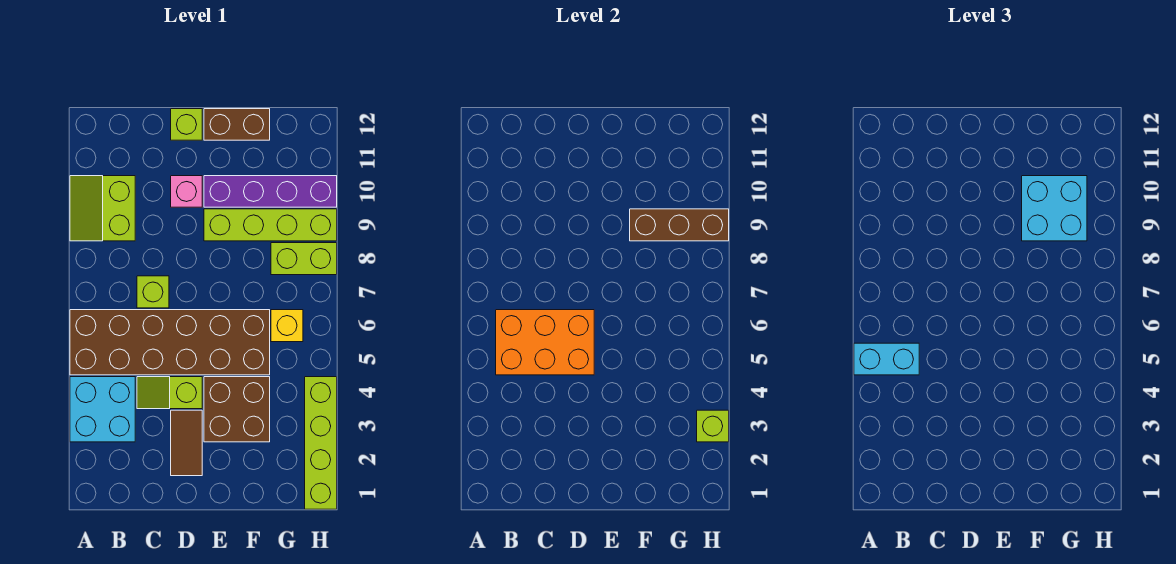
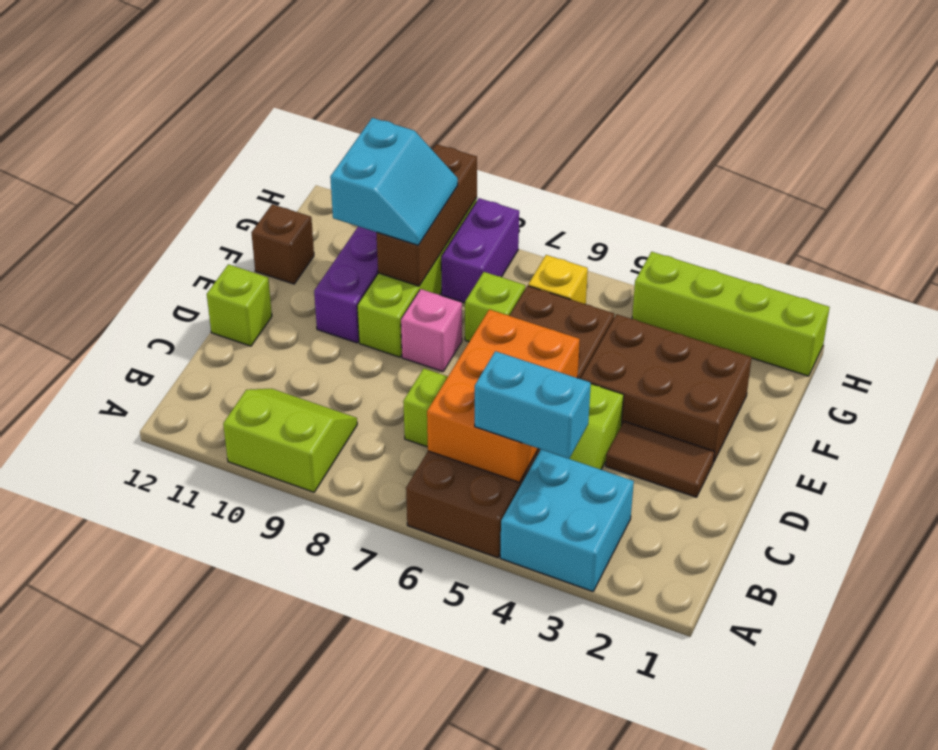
cyan brick A5:B5 level 3 -> cyan brick B4:B5 level 3
lime slope A9:B10 level 1 top B -> lime slope A9:B10 level 1 top A
pink brick D10 level 1 -> pink brick E8 level 1
brown brick E3:F4 level 1 -> brown brick E2:F4 level 1
brown brick E12:F12 level 1 -> brown brick F12 level 1
cyan brick F9:G10 level 3 -> cyan slope F9:G10 level 3 top 10
lime brick G8:H8 level 1 -> purple brick G8:H8 level 1
lime brick H3 level 2 -> lime brick F7 level 1

